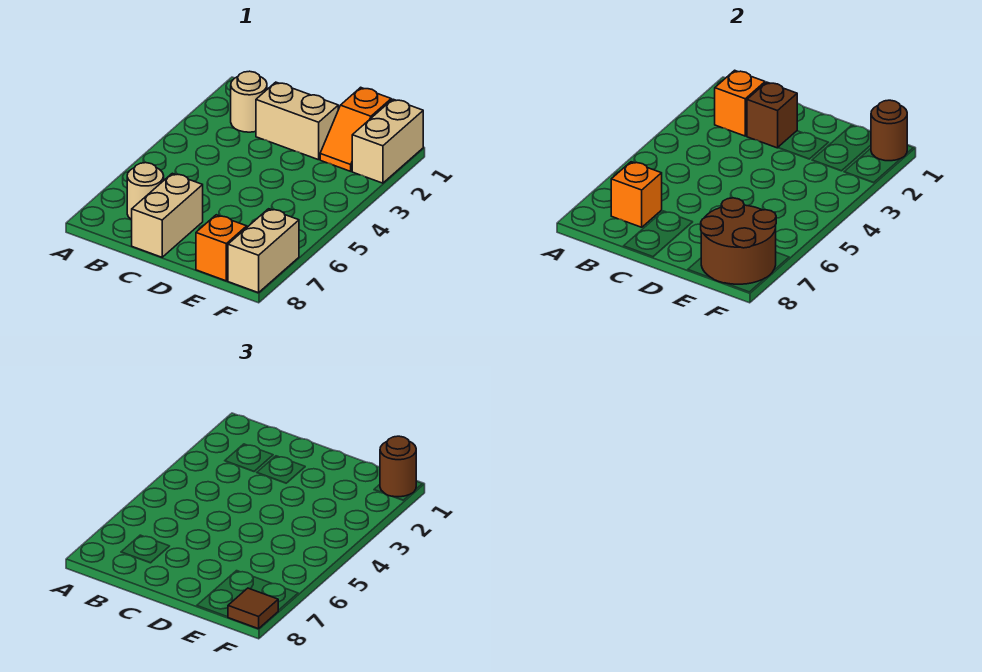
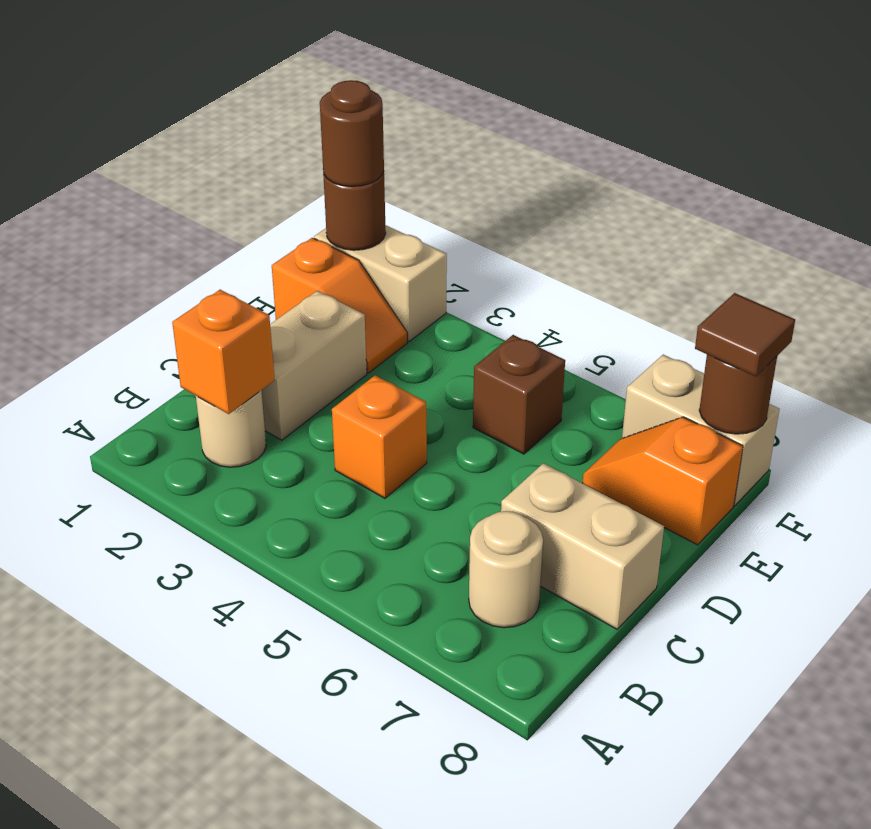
orange brick B7 level 2 -> orange brick C4 level 1
brown brick C2 level 2 -> brown brick E5 level 1
brown round brick E7:F8 level 2 -> brown round brick F8 level 2

